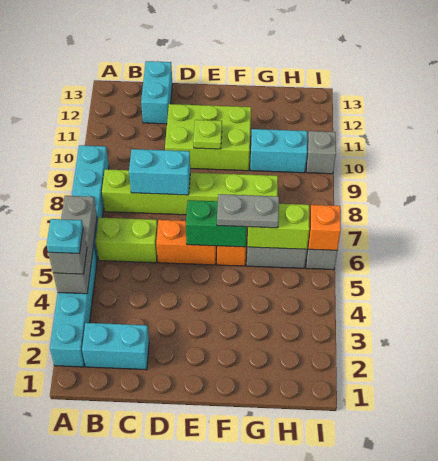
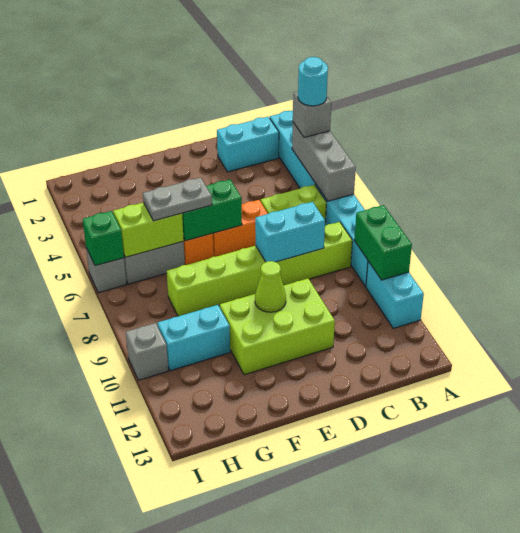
cyan plate A4 level 4 -> cyan round brick A4 level 4
none -> green brick A9:A10 level 2
cyan brick C12:C13 level 1 -> cyan brick A10:A11 level 1
lime plate E10 level 2 -> lime cone E10 level 2
orange brick I6 level 2 -> green brick I6 level 2

